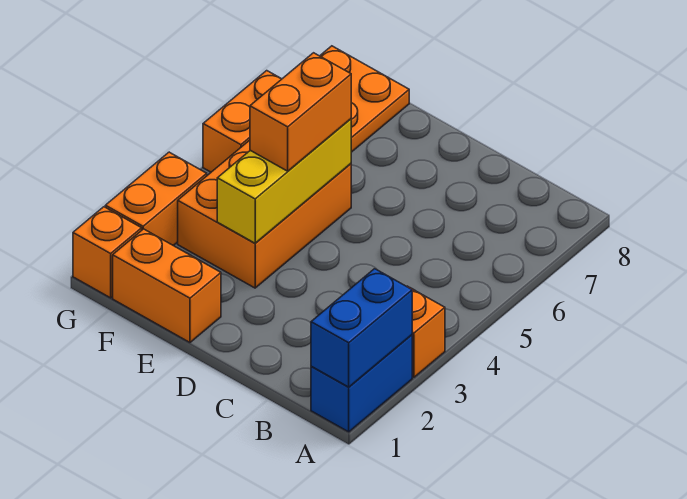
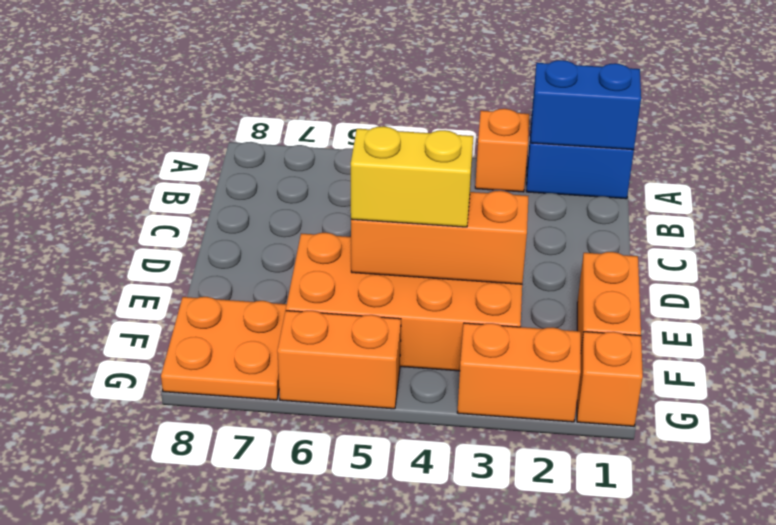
orange brick E3:F5 level 1 -> orange brick E3:F6 level 1
yellow brick E3:E5 level 2 -> orange brick E3:E5 level 2
orange brick E4:E5 level 3 -> yellow brick E4:E5 level 3

